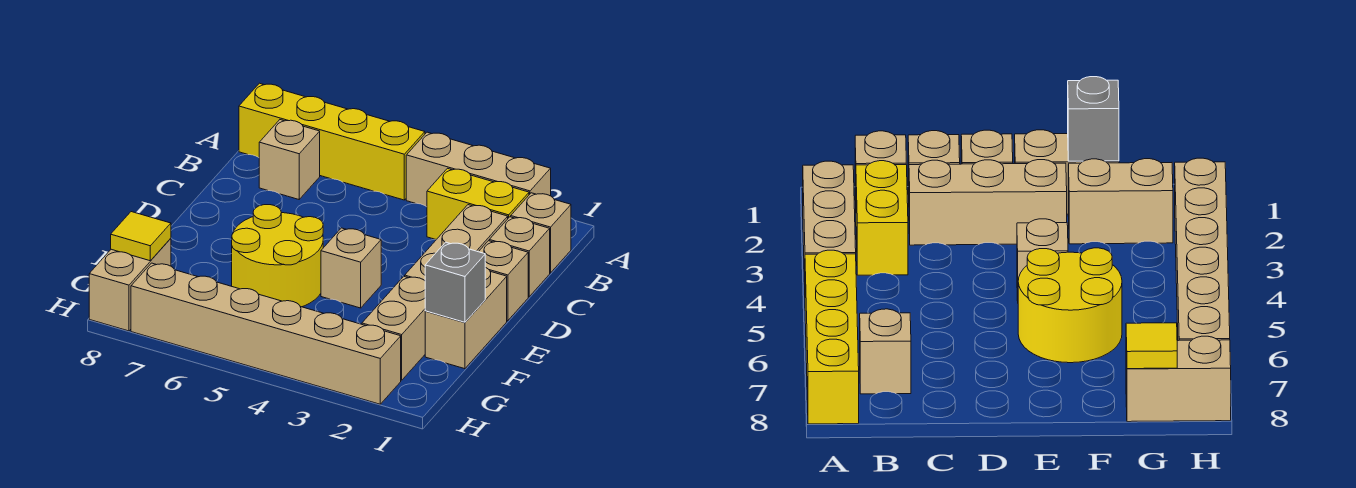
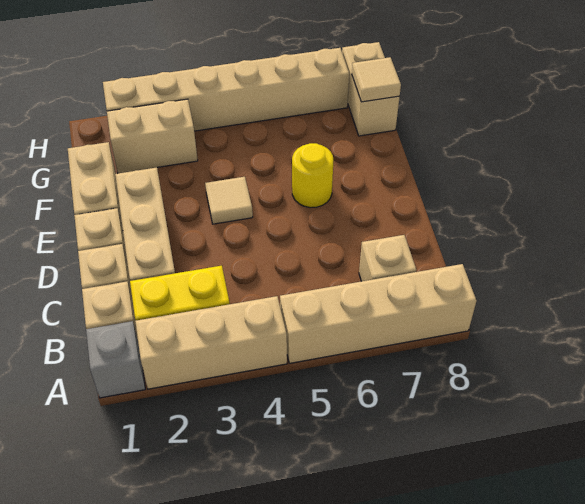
yellow brick A5:A8 level 1 -> tan brick A5:A8 level 1
tan brick E4 level 1 -> tan tile E4 level 1
yellow round brick E5:F6 level 1 -> yellow round brick E6 level 1
grey brick F1 level 2 -> grey brick A1 level 1
tan brick F2:G2 level 1 -> tan brick G2:G3 level 1
yellow tile G8 level 2 -> tan tile G8 level 2

